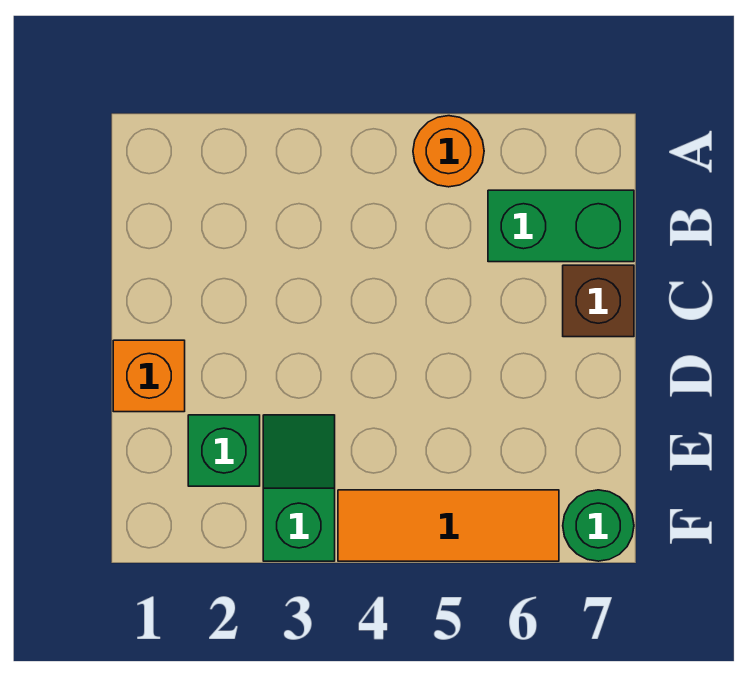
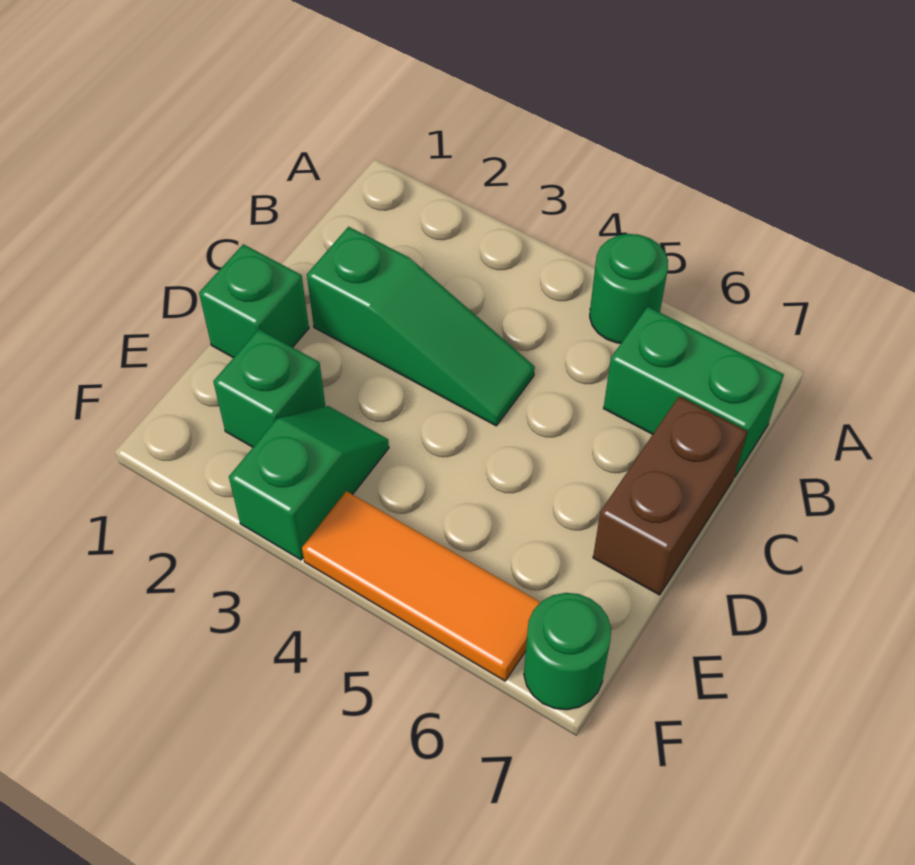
orange round brick A5 level 1 -> green round brick A5 level 1
none -> green slope C2:C4 level 1 top 2
brown brick C7 level 1 -> brown brick C7:D7 level 1
orange brick D1 level 1 -> green brick D1 level 1

